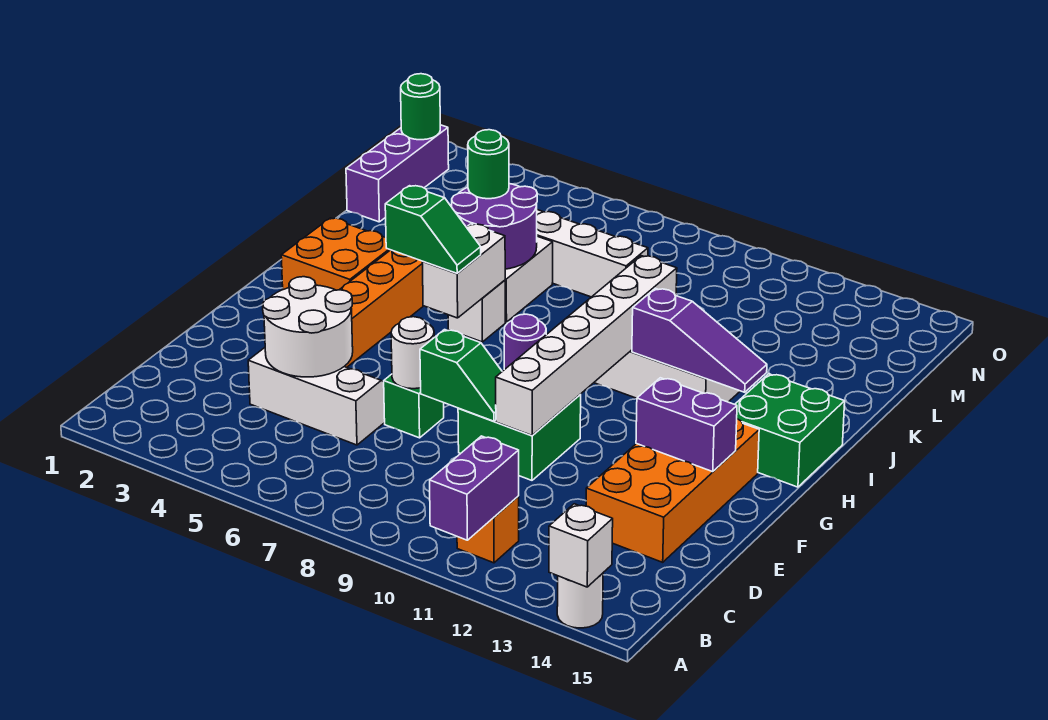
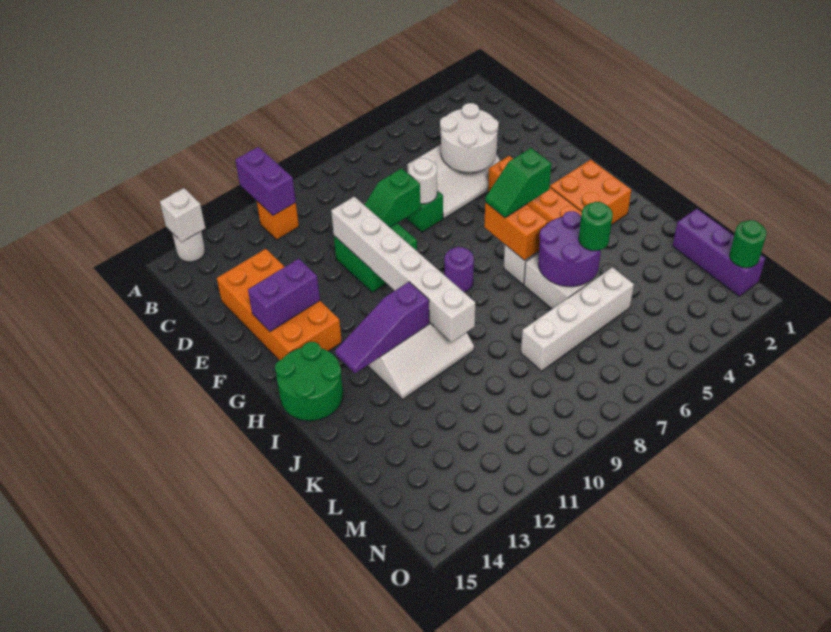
white brick H6:I6 level 2 -> orange brick H6:I6 level 2
green brick H14:I15 level 1 -> green round brick H14:I15 level 1

